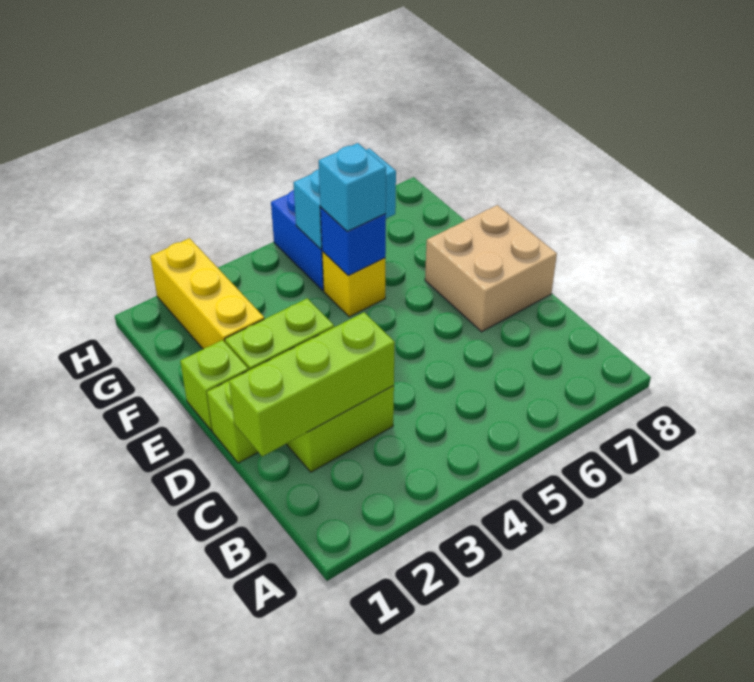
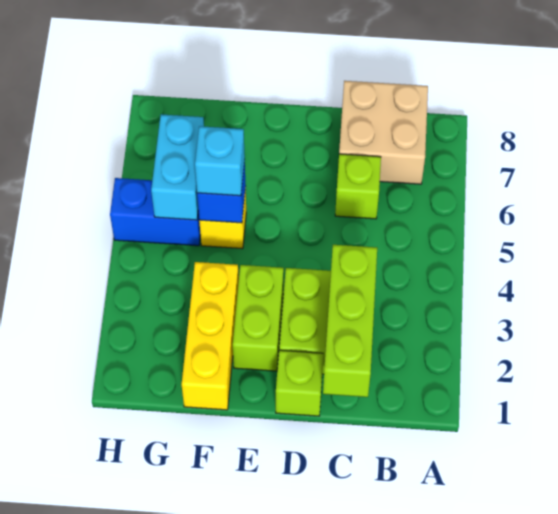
tan brick D7:E8 level 1 -> tan brick B7:C8 level 1
lime brick E1 level 1 -> lime brick C6 level 1
yellow brick F2:H2 level 1 -> yellow brick F1:F3 level 1

